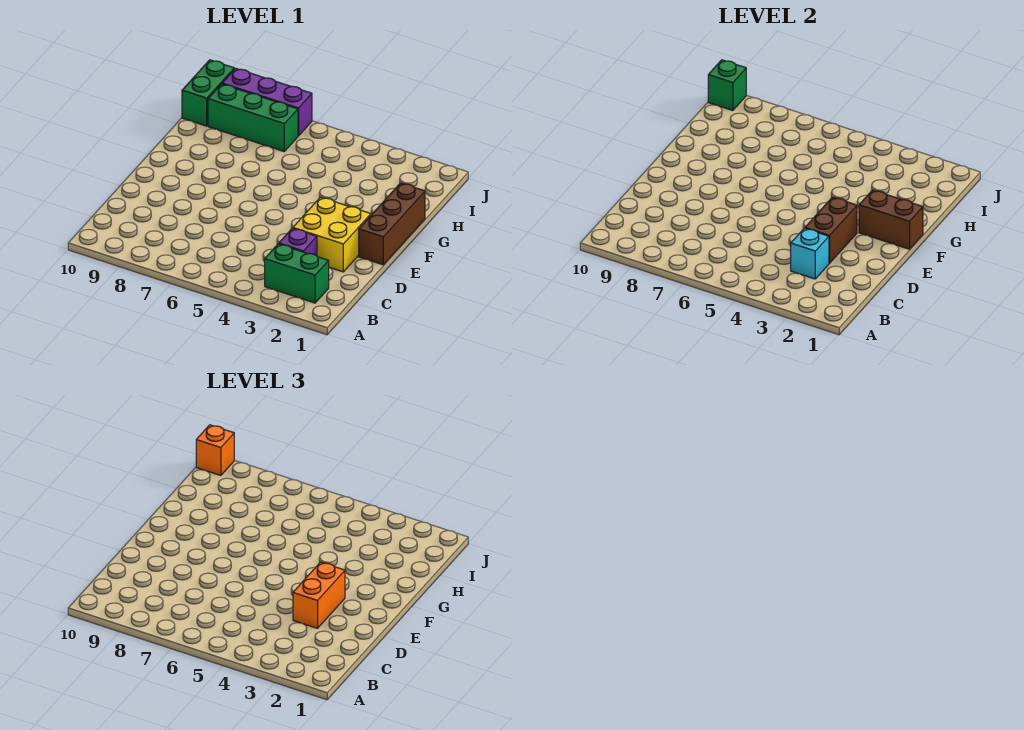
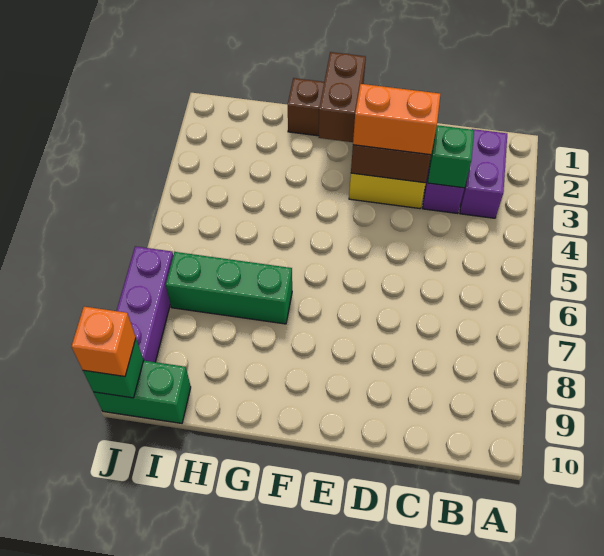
green brick B2:B3 level 1 -> purple brick B2:B3 level 1
cyan brick C3 level 2 -> green brick C3 level 2
green brick I7:I9 level 1 -> green brick G7:I7 level 1

